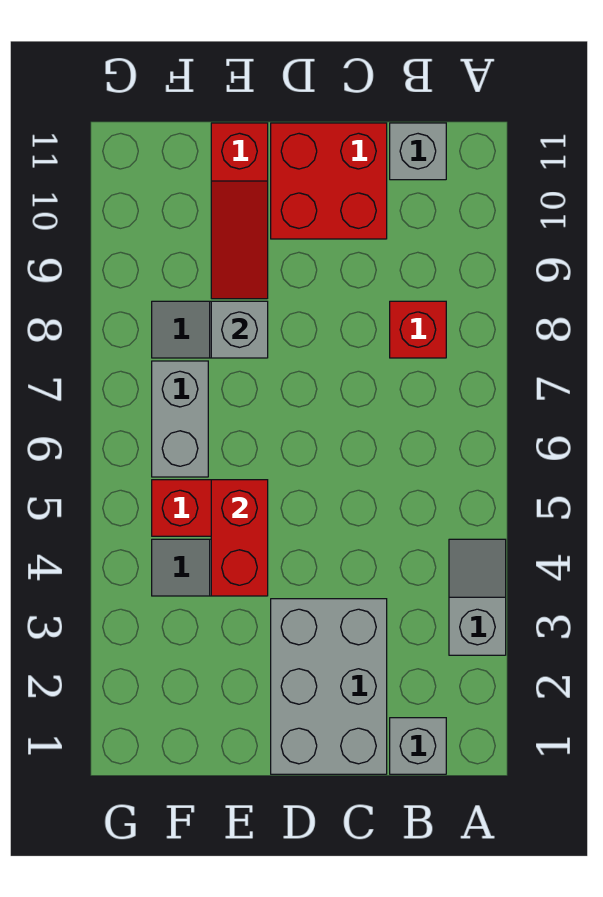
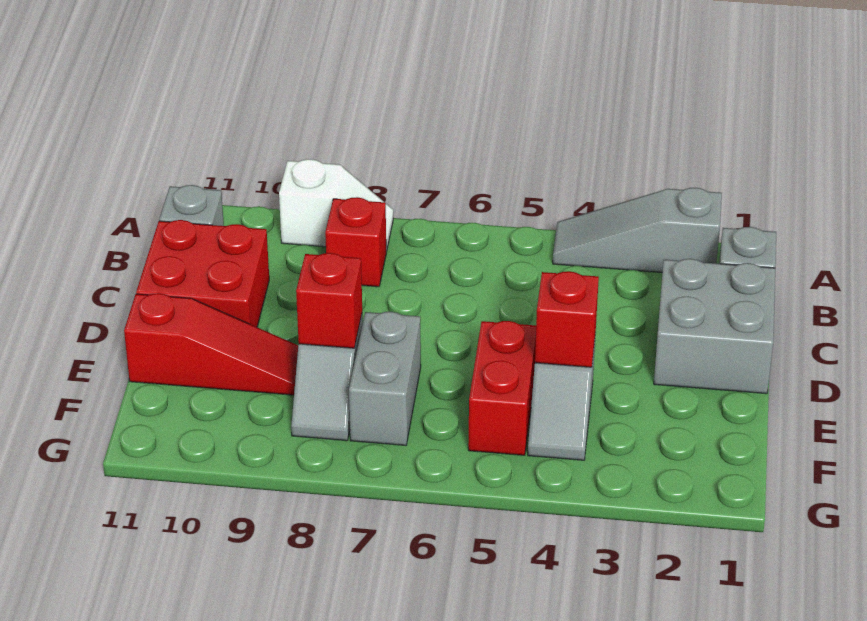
grey slope A3:A4 level 1 top 3 -> grey slope A2:A4 level 1 top 2
none -> white slope A8:A9 level 1 top 9
grey brick C1:D3 level 1 -> grey brick C1:D2 level 1
red brick E4:E5 level 2 -> red brick E4 level 2
grey brick E8 level 2 -> red brick E8 level 2
grey brick F6:F7 level 1 -> grey brick E7:F7 level 1

